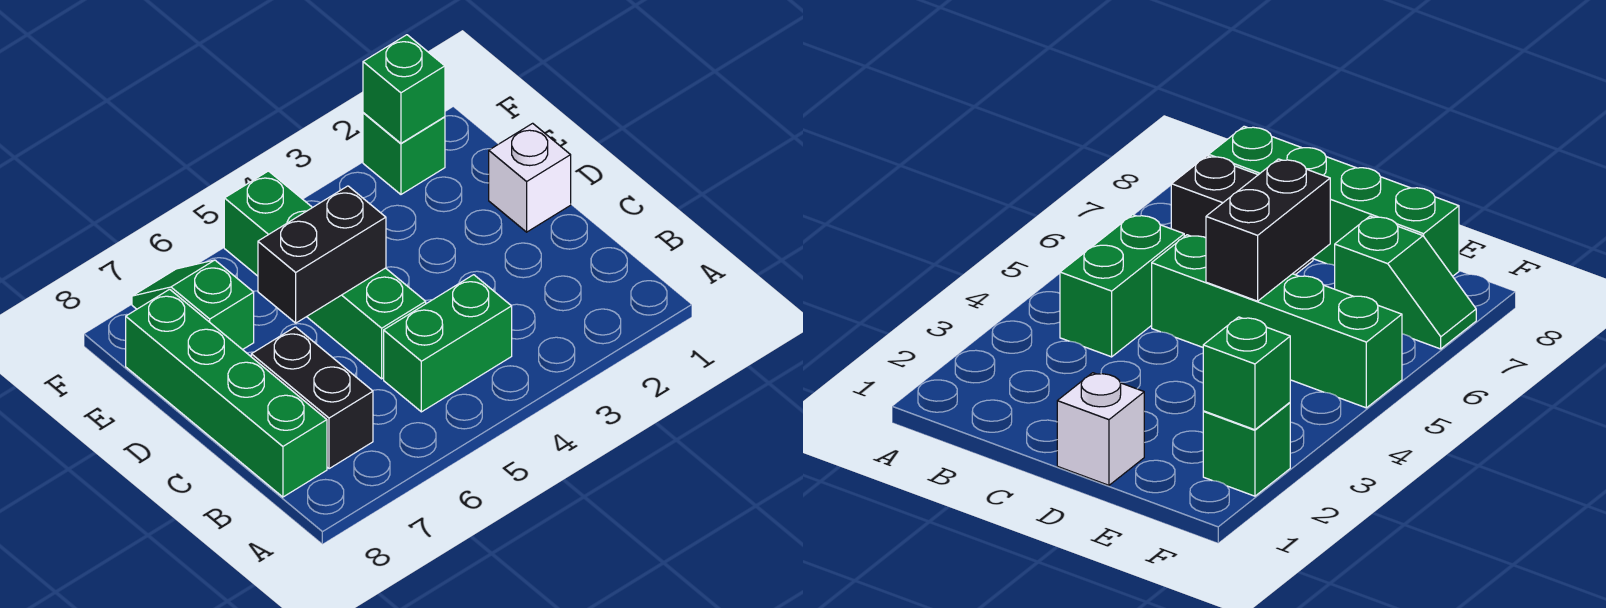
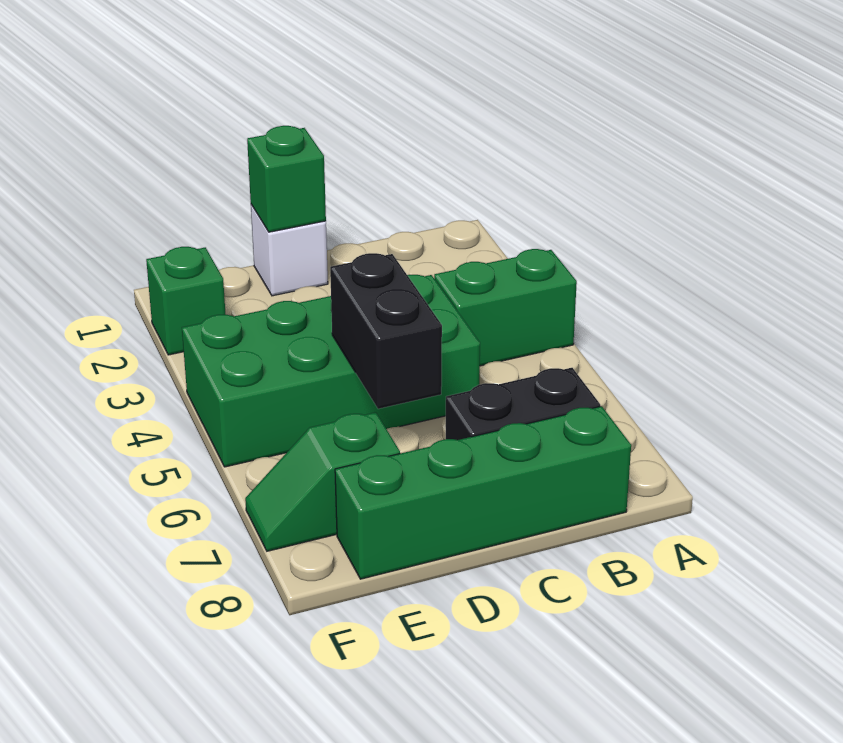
green brick B4:B5 level 1 -> green brick A4:B4 level 1
green brick C5:F5 level 1 -> green brick C4:F5 level 1
green brick F2 level 2 -> green brick D1 level 2

